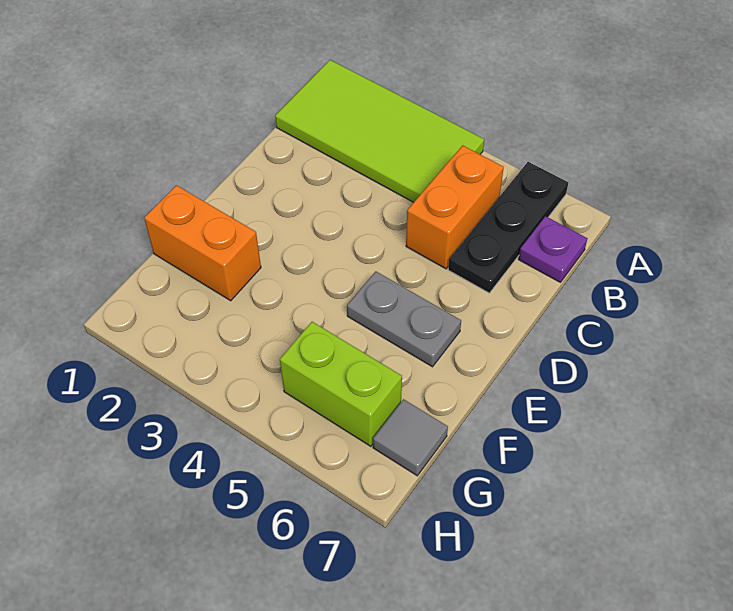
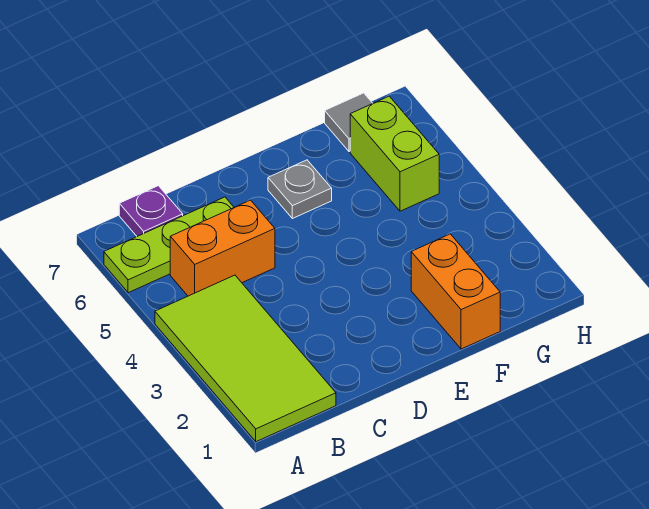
black plate A6:C6 level 1 -> lime plate A6:C6 level 1
grey plate E5:E6 level 1 -> grey plate E6 level 1

